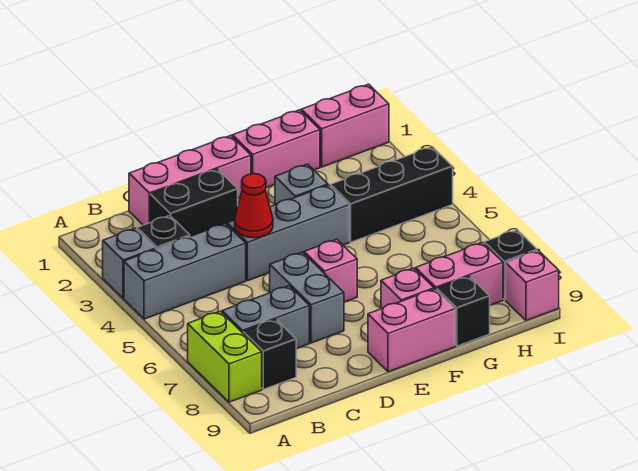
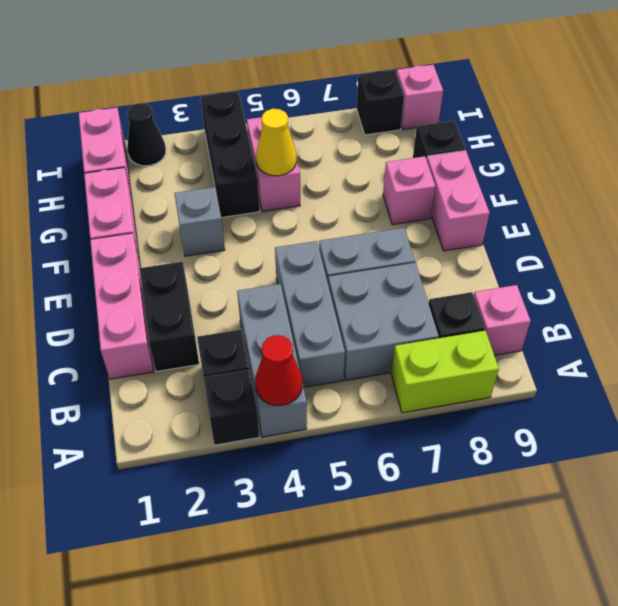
grey brick A3 level 1 -> black brick A3 level 1
grey brick B7:C7 level 1 -> grey brick B6:C7 level 1
grey brick D4:F4 level 1 -> grey brick B5:D5 level 1
red cone D4 level 2 -> red cone A4 level 2
pink brick E6 level 1 -> pink brick B9 level 1
none -> yellow cone G5 level 2
pink brick G8:H8 level 1 -> pink brick G5:H5 level 1
none -> black cone I2 level 1

